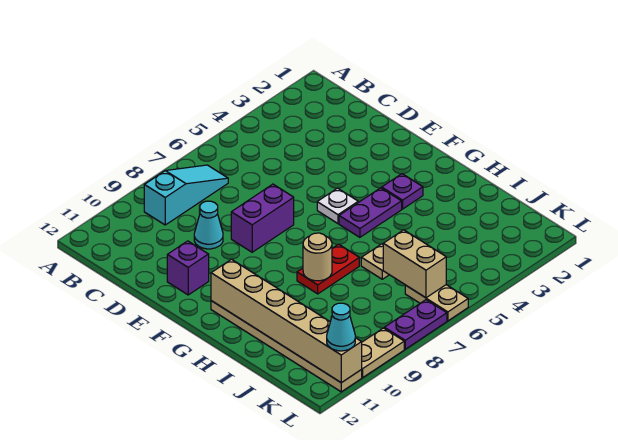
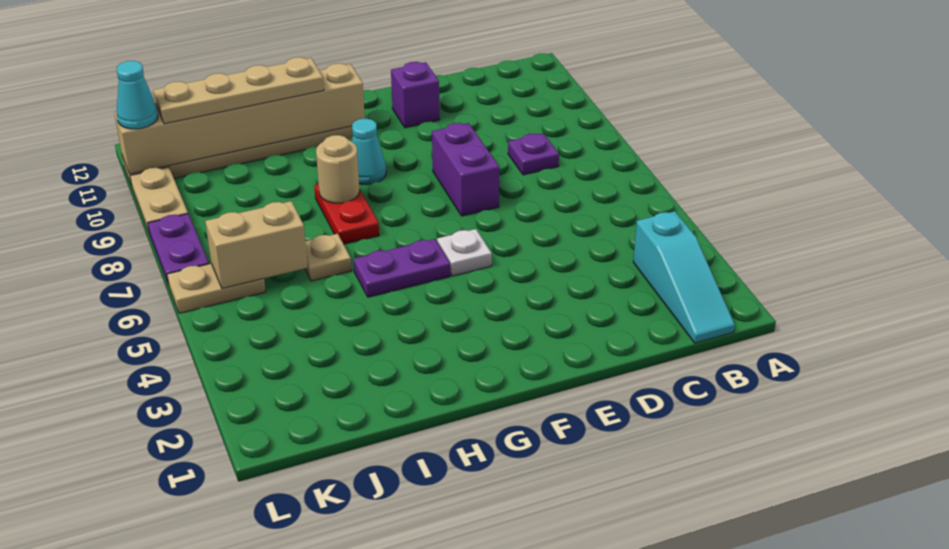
cyan slope B7:B9 level 1 top 9 -> cyan slope B1:B3 level 1 top 3
cyan cone D9 level 1 -> cyan cone G9 level 1
purple plate G3 level 1 -> purple plate C8 level 1
purple plate G4:G5 level 1 -> purple plate G5:H5 level 1
none -> tan plate H11:K11 level 3

